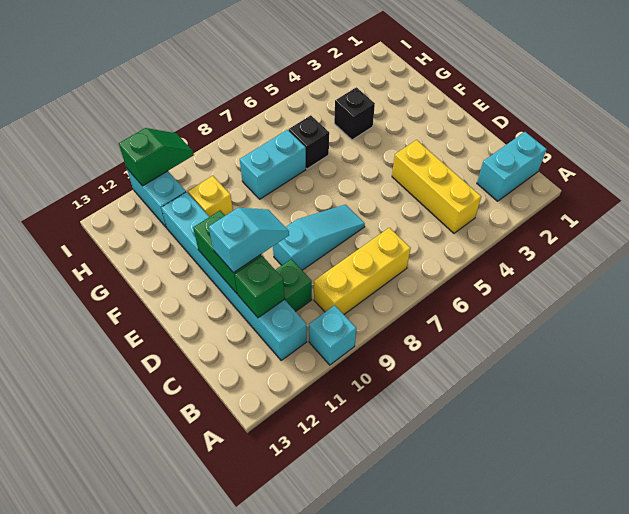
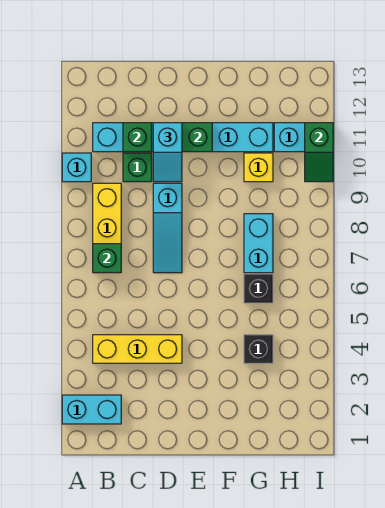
cyan brick B1:B2 level 1 -> cyan brick A2:B2 level 1
none -> green brick B7 level 2

